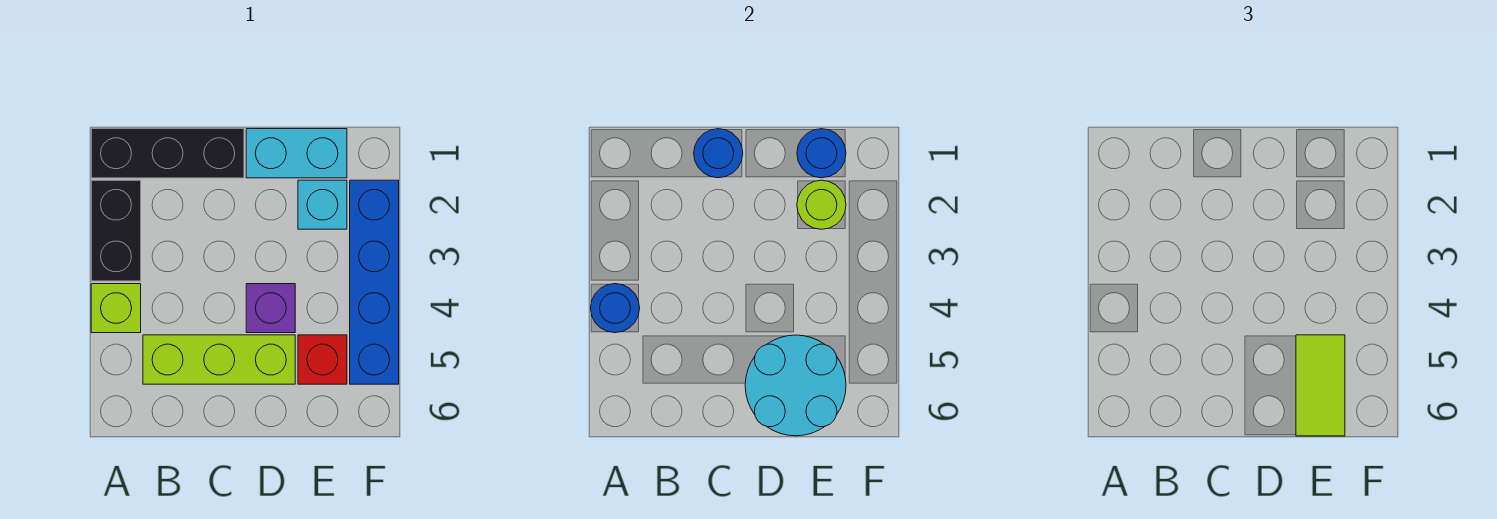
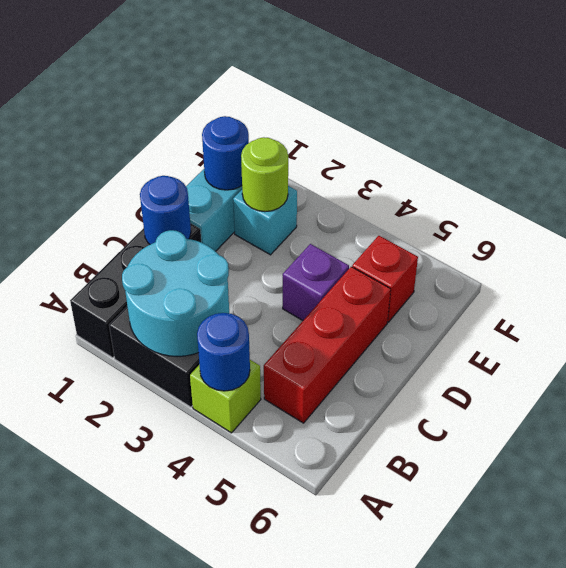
lime brick B5:D5 level 1 -> red brick B5:D5 level 1
cyan round brick D5:E6 level 2 -> cyan round brick A2:B3 level 2
lime tile E5:E6 level 3 -> none
blue brick F2:F5 level 1 -> none

